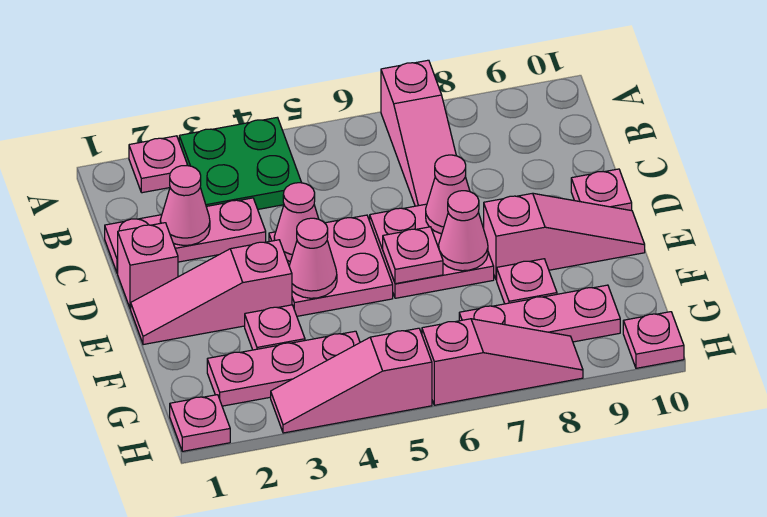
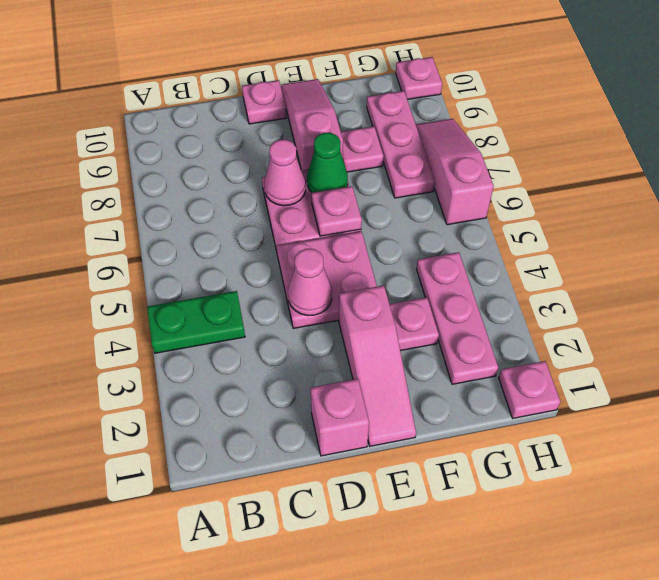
pink plate A2 level 1 -> none
green plate A3:B4 level 1 -> green plate A4:B4 level 1
pink slope A7:C7 level 1 top A -> none
pink plate C1:C3 level 1 -> none
pink cone C2 level 2 -> none
pink cone E4 level 2 -> none
pink cone E7 level 2 -> green cone E7 level 2
pink slope H3:H5 level 1 top 5 -> none

